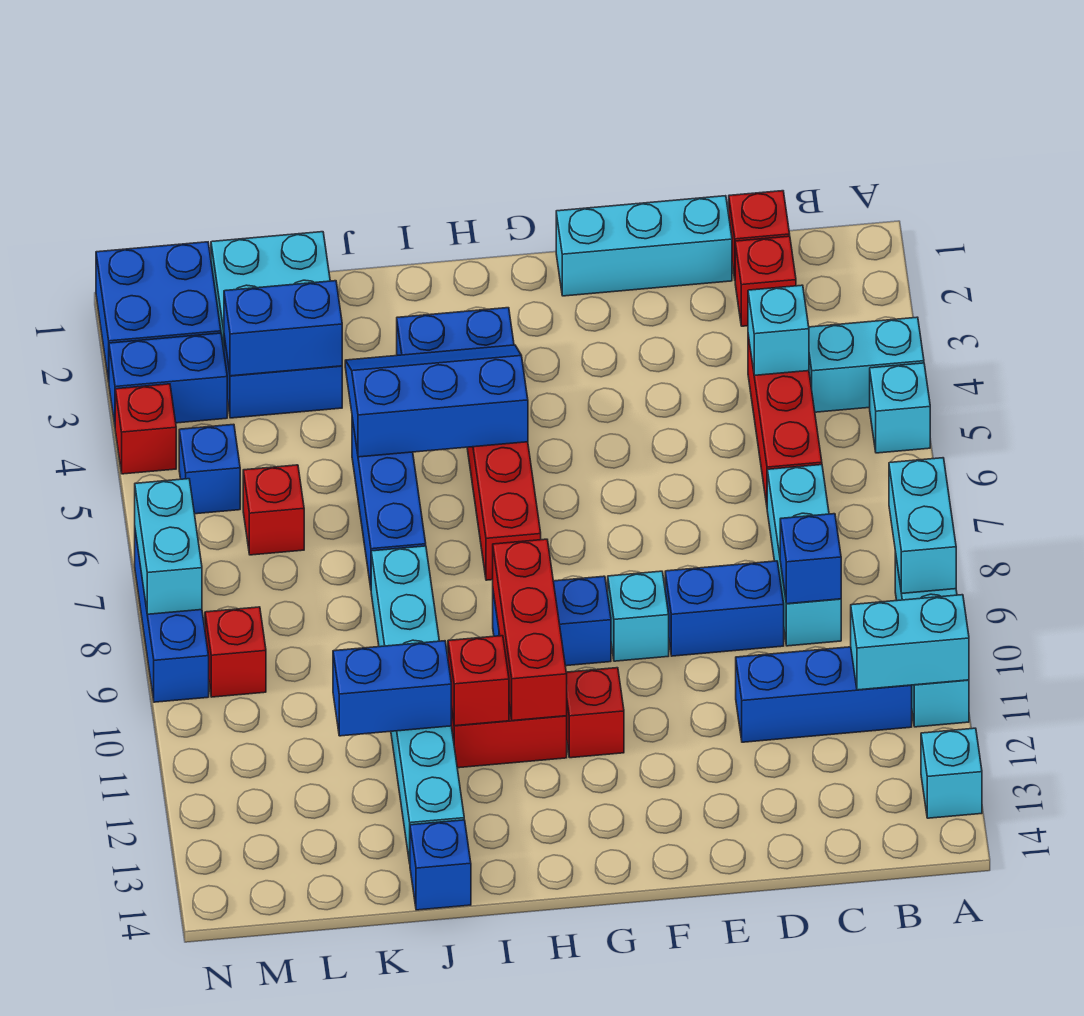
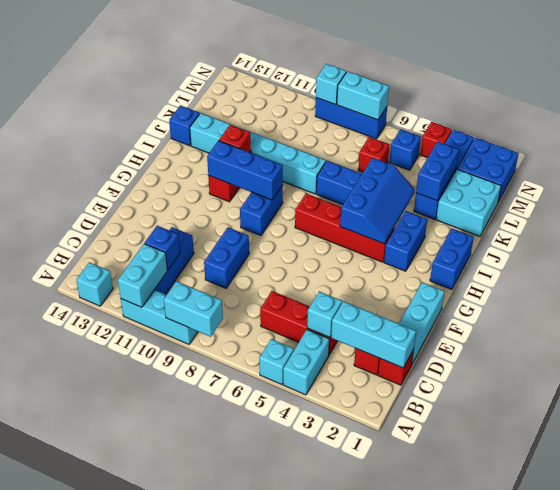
cyan brick C7:C9 level 1 -> cyan brick C1:C3 level 2
blue brick C9 level 2 -> blue brick C11 level 2
cyan brick F9 level 1 -> cyan brick N9 level 2
red brick G11 level 1 -> none
red brick H9:H11 level 2 -> blue brick H9:H11 level 2
blue brick J11:K11 level 2 -> blue brick H1:I1 level 1
red brick M9 level 1 -> none

